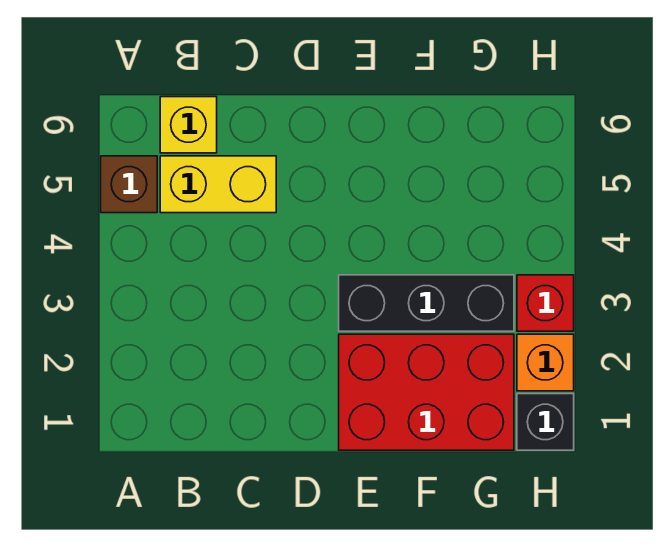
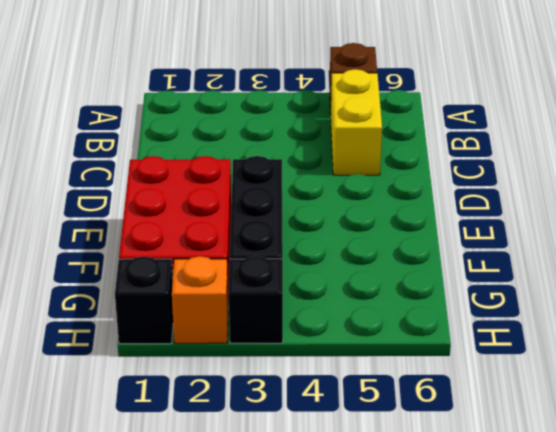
yellow brick B6 level 1 -> none
red brick H3 level 1 -> black brick H3 level 1

